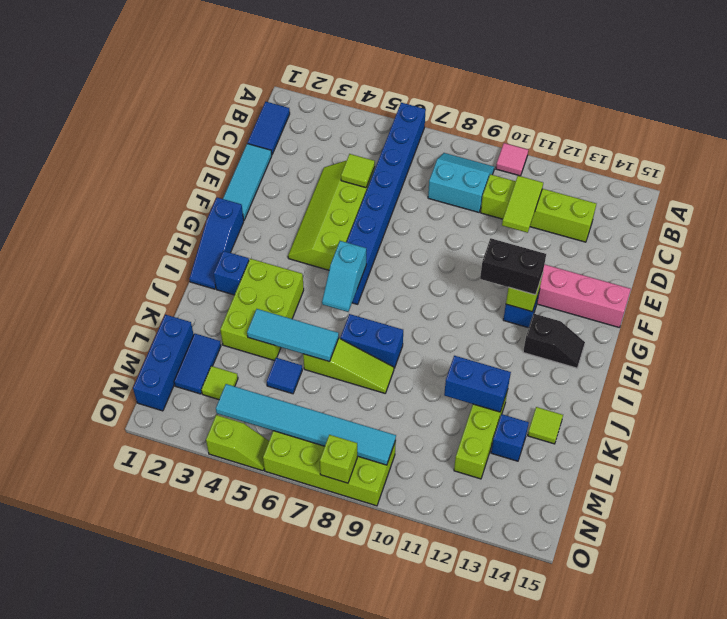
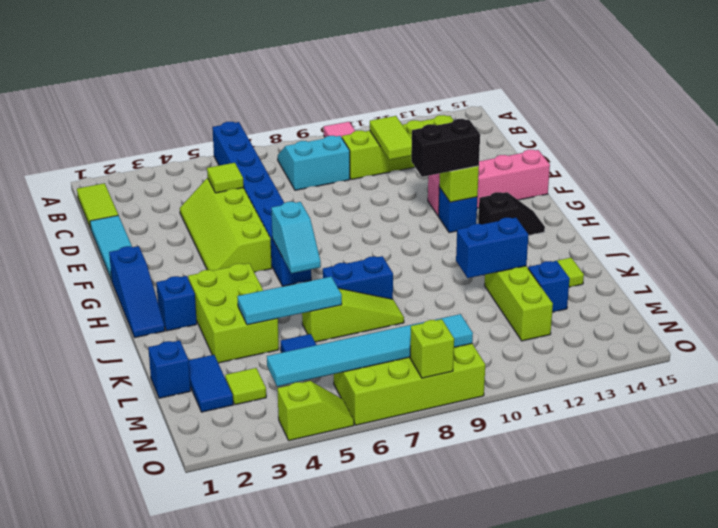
blue tile B1:C1 level 1 -> lime tile B1:C1 level 1
blue brick L1:N1 level 1 -> blue brick L1 level 1

